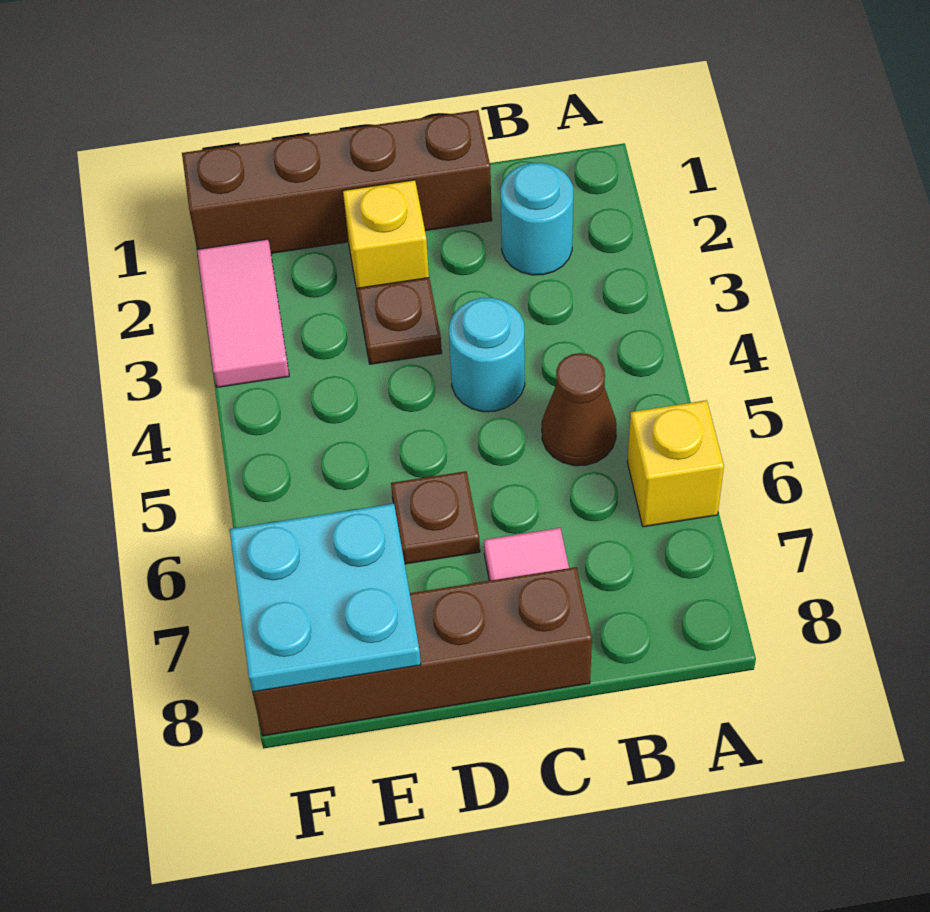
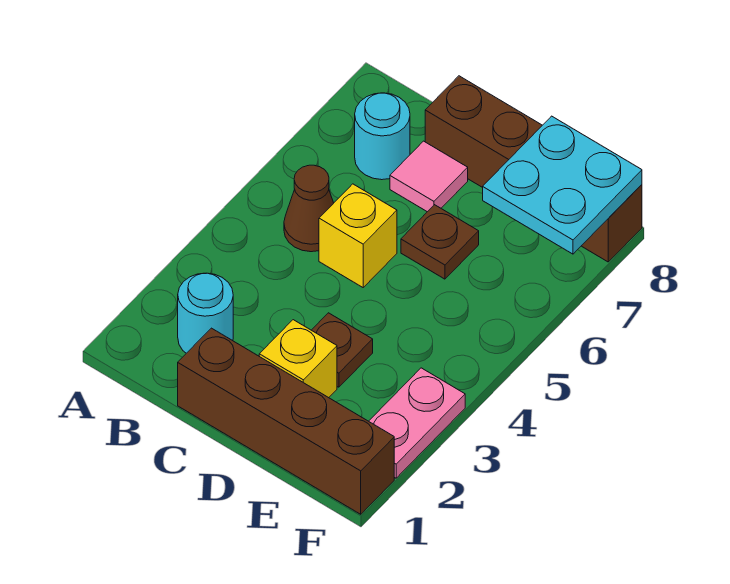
yellow brick A6 level 1 -> yellow brick C5 level 1
cyan round brick C4 level 1 -> cyan round brick B7 level 1
pink tile F2:F3 level 1 -> pink plate F2:F3 level 1

